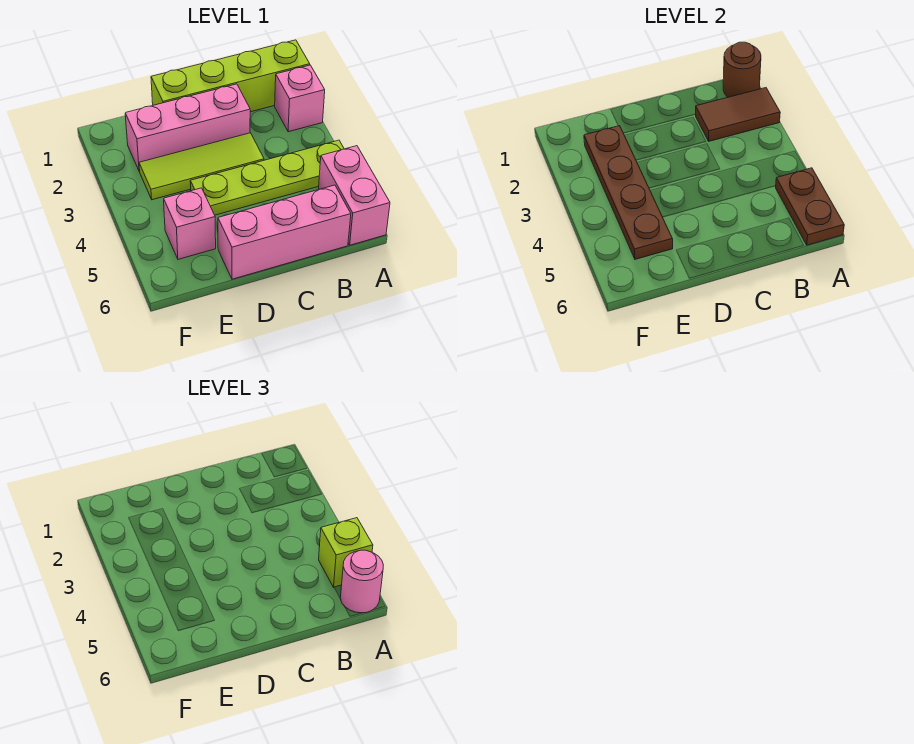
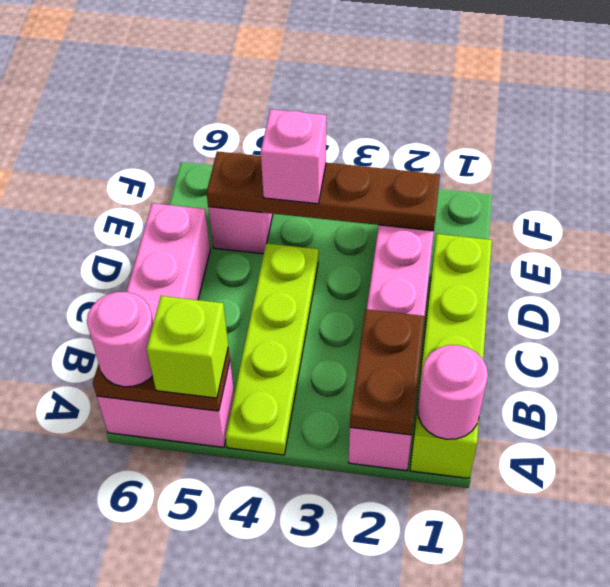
brown round brick A1 level 2 -> pink round brick A1 level 2
brown tile A2:B2 level 2 -> brown plate A2:B2 level 2
lime tile C3:E3 level 1 -> none
none -> pink brick E4 level 3

